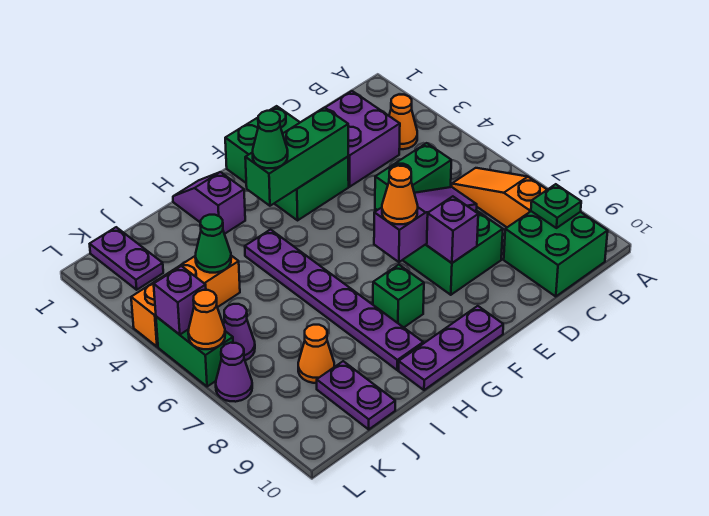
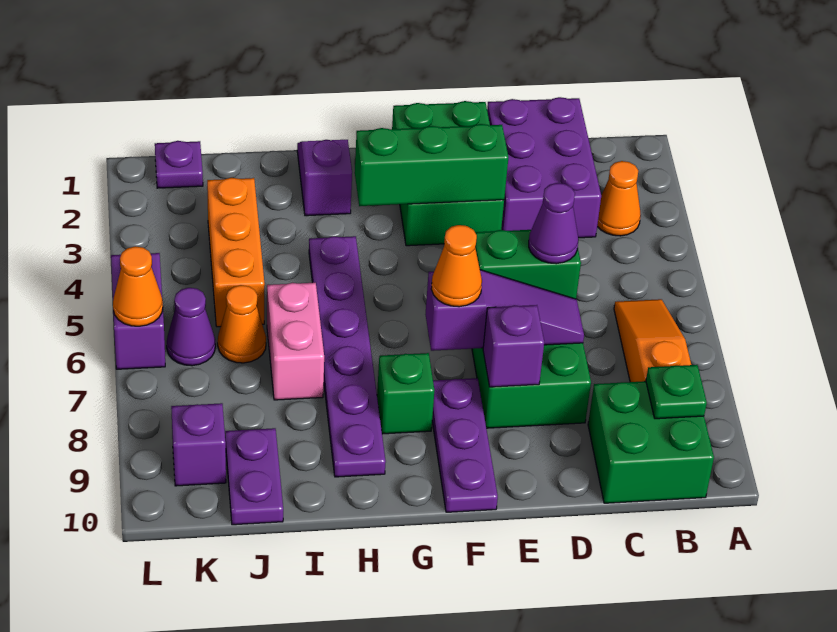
purple brick C2:D3 level 1 -> purple brick C1:D3 level 1
purple plate F10:H10 level 1 -> purple plate F8:F10 level 1
green cone G3 level 3 -> none
none -> pink brick I6:I7 level 1
orange brick J4:L4 level 1 -> orange brick J3:J5 level 1
green cone J4 level 2 -> none
orange cone J8 level 1 -> orange cone J6 level 1
purple plate K1:K2 level 1 -> purple plate K1 level 1
green brick L5:L6 level 1 -> purple brick L5:L6 level 1
purple brick L5 level 2 -> purple brick K9 level 1
purple cone L7 level 1 -> purple cone D6 level 3

